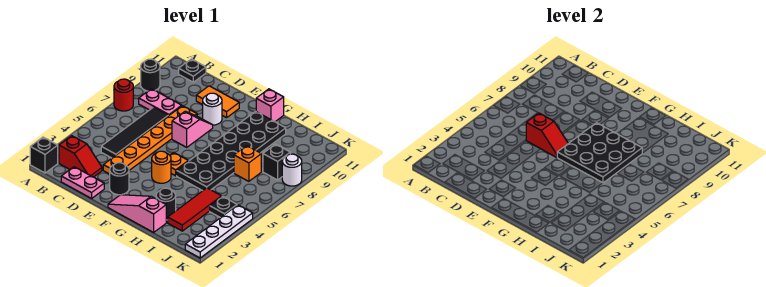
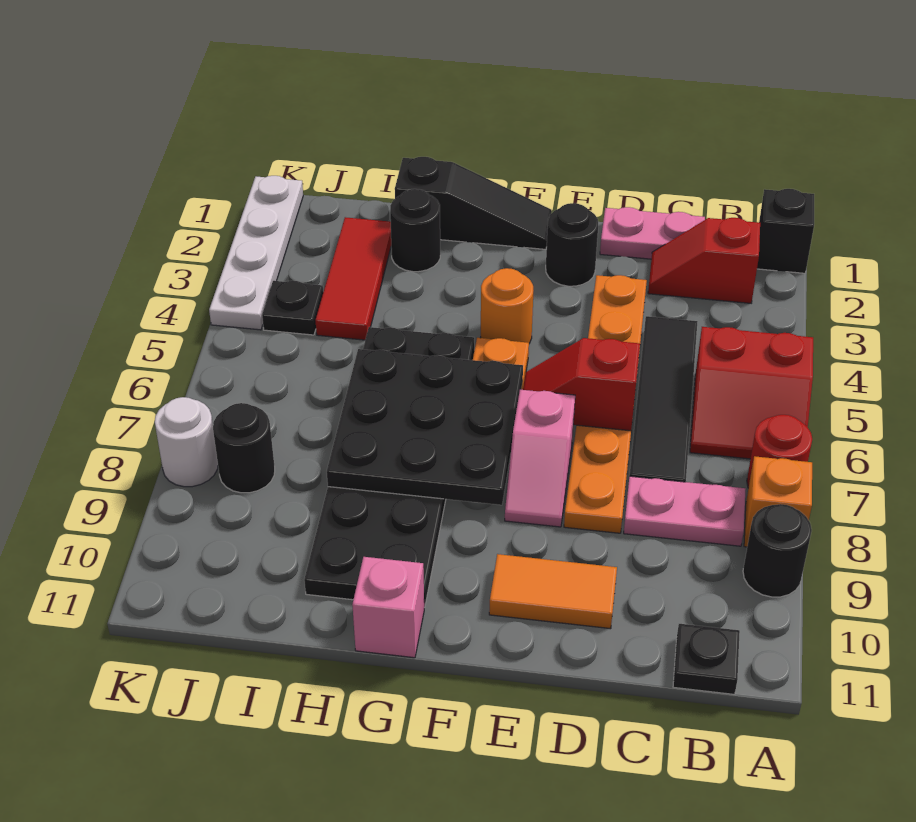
none -> red slope A5:B6 level 1 top 5
white round brick E9 level 1 -> none
pink slope F1:H1 level 1 top H -> black slope F1:H1 level 1 top H
orange brick I7 level 1 -> orange brick A8 level 1
black brick J8 level 1 -> black round brick J8 level 1

